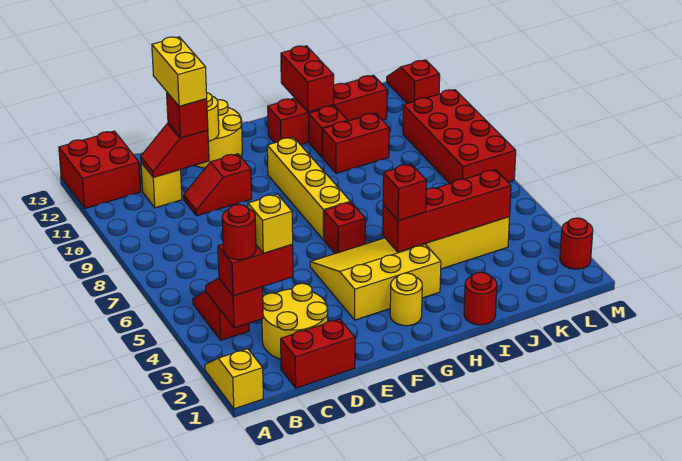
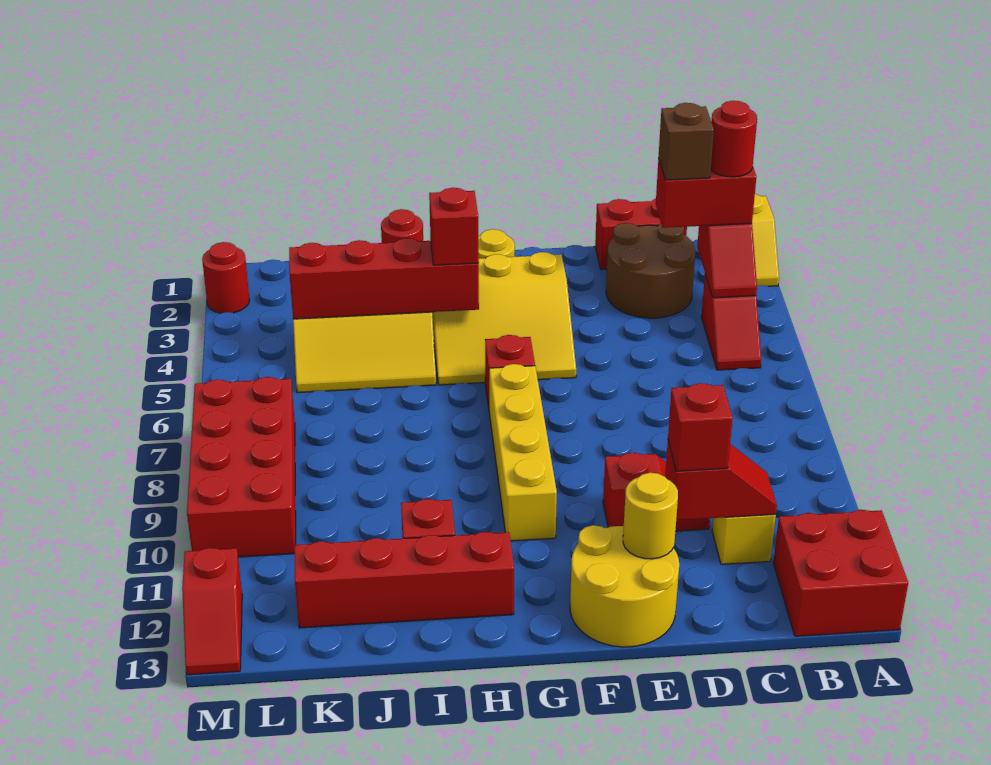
yellow round brick C2:D3 level 1 -> brown round brick C2:D3 level 1
yellow brick C3 level 4 -> brown brick C3 level 4
yellow brick D11:D12 level 4 -> none
red brick I10:J10 level 1 -> none
red brick I12:I13 level 2 -> none

